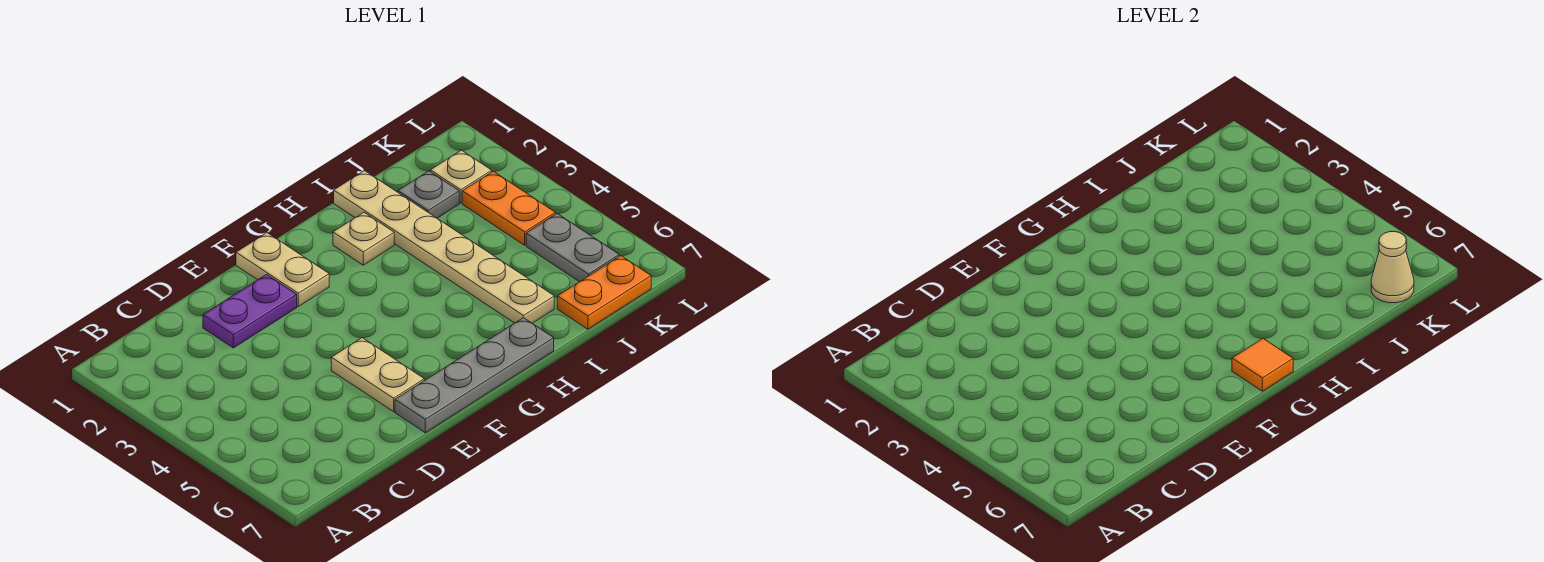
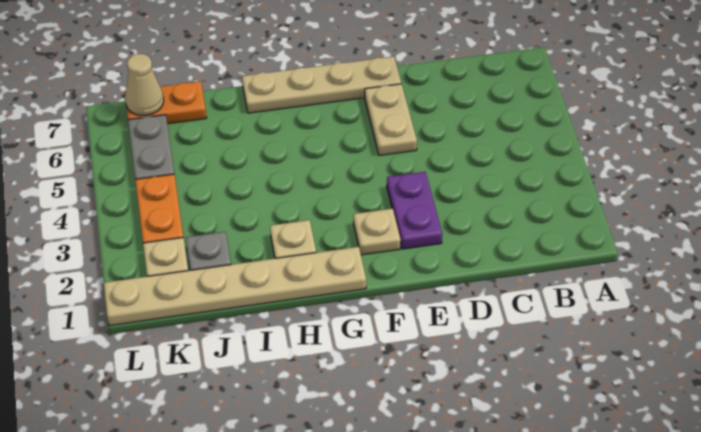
purple plate D2:E2 level 1 -> purple plate E2:E3 level 1
grey plate E7:H7 level 1 -> tan plate E7:H7 level 1
tan plate F1:F2 level 1 -> tan plate F2 level 1
orange tile G7 level 2 -> none
tan plate I1:I6 level 1 -> tan plate G1:L1 level 1

